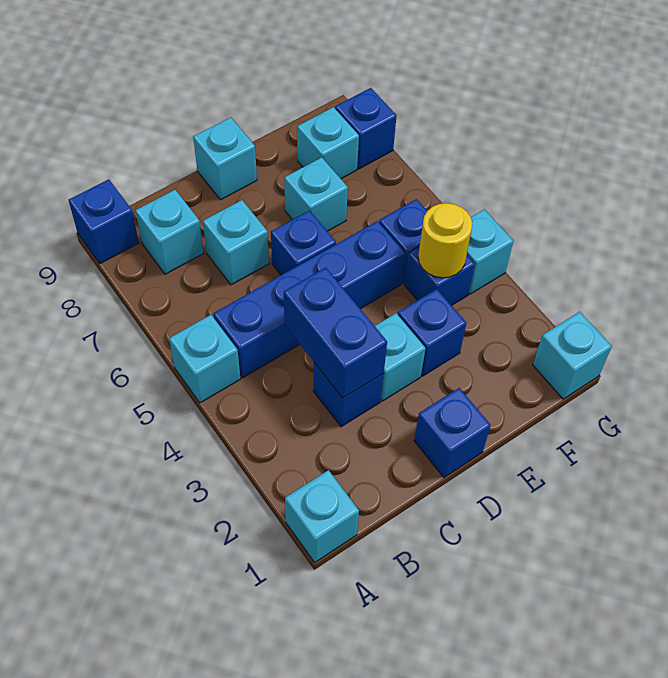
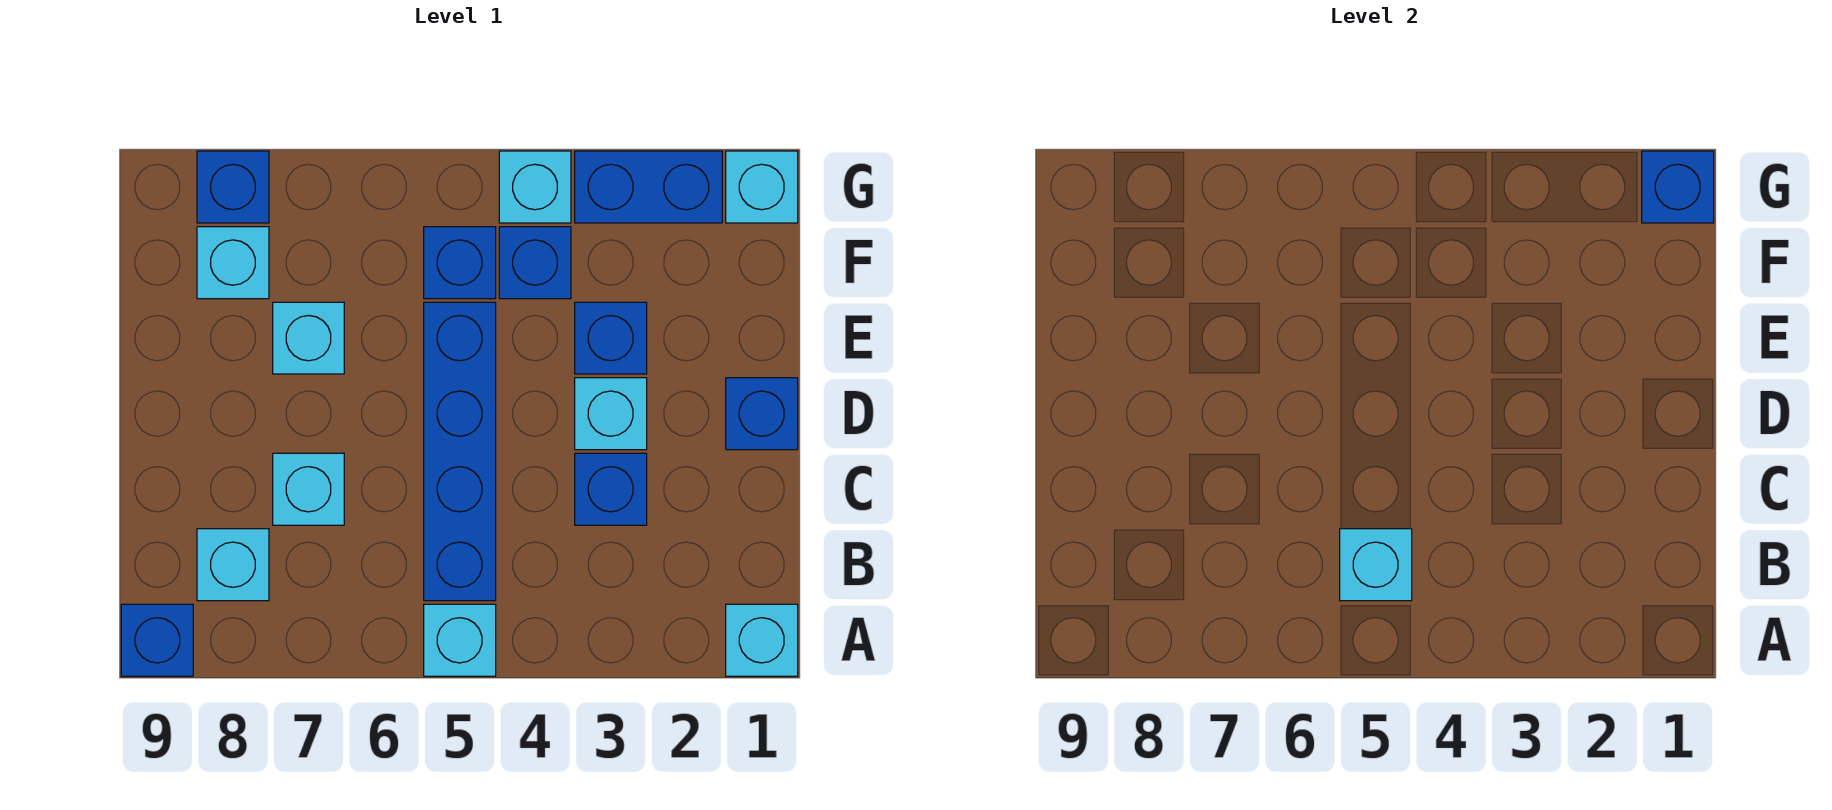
blue brick C3:C4 level 2 -> blue brick G2:G3 level 1
blue brick D6 level 1 -> blue brick G1 level 2
cyan brick D9 level 1 -> cyan brick B5 level 2
yellow round brick F4 level 2 -> none

